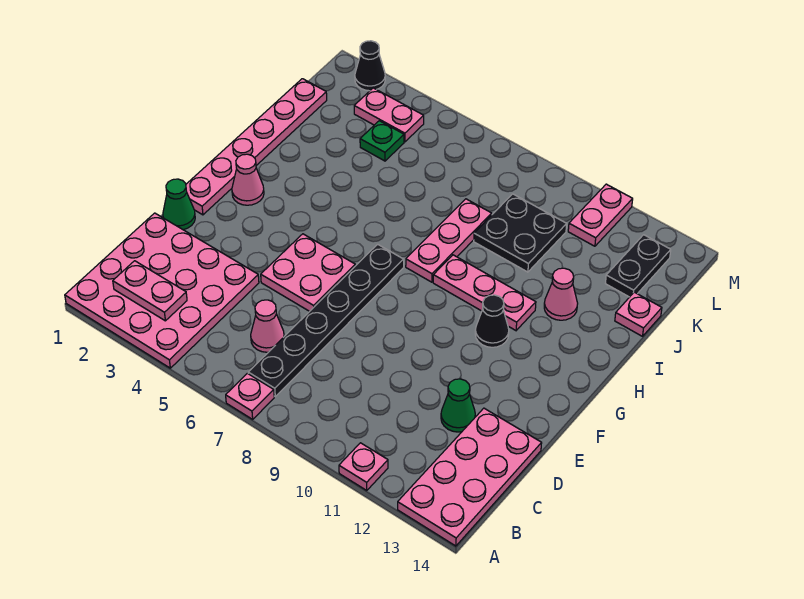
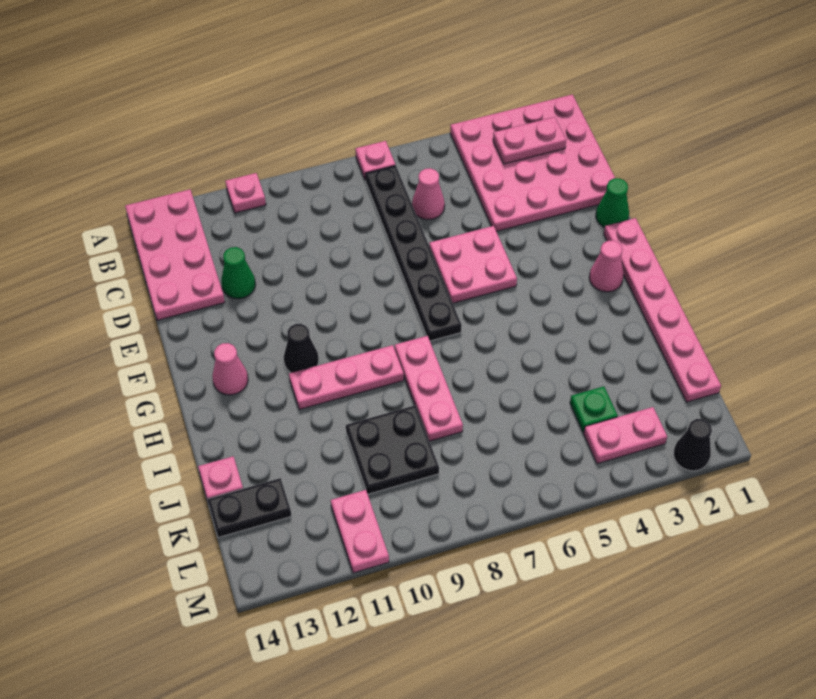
pink cone I12 level 1 -> pink cone G13 level 1
black plate K13:L13 level 1 -> black plate K13:K14 level 1

